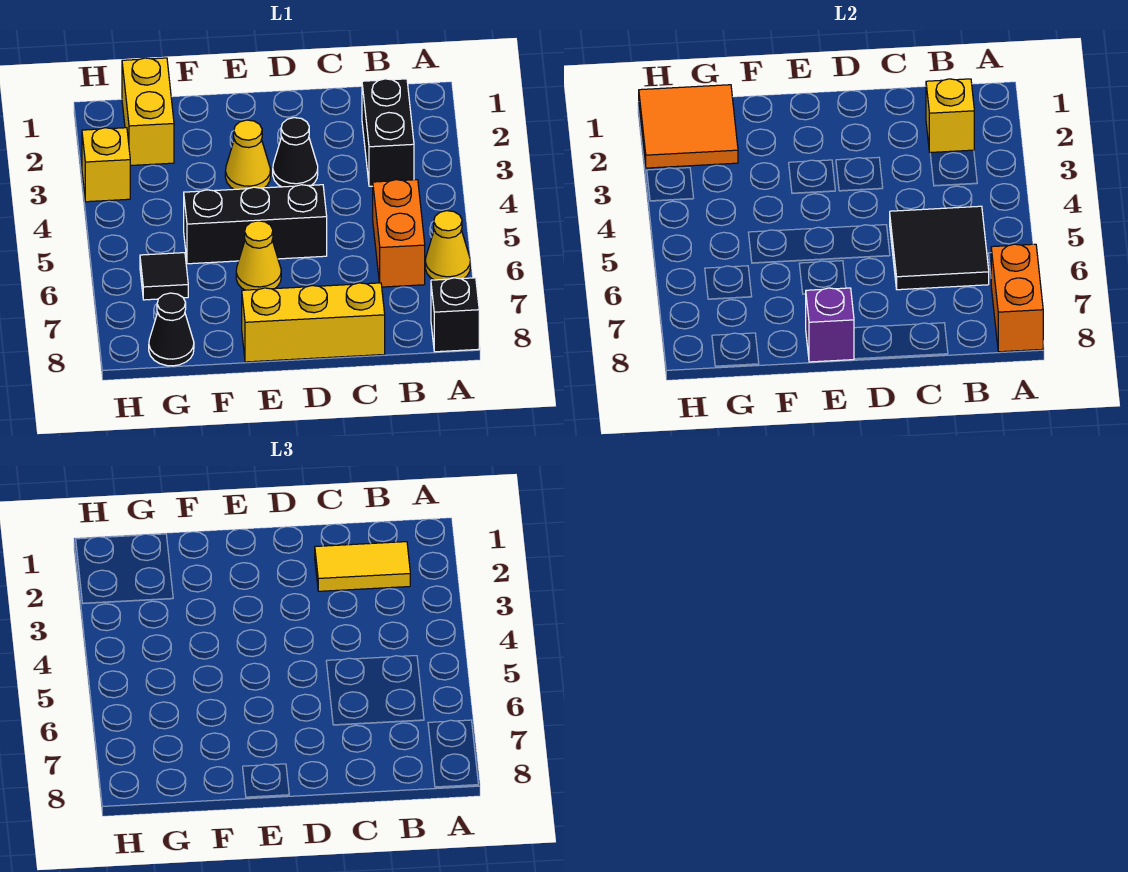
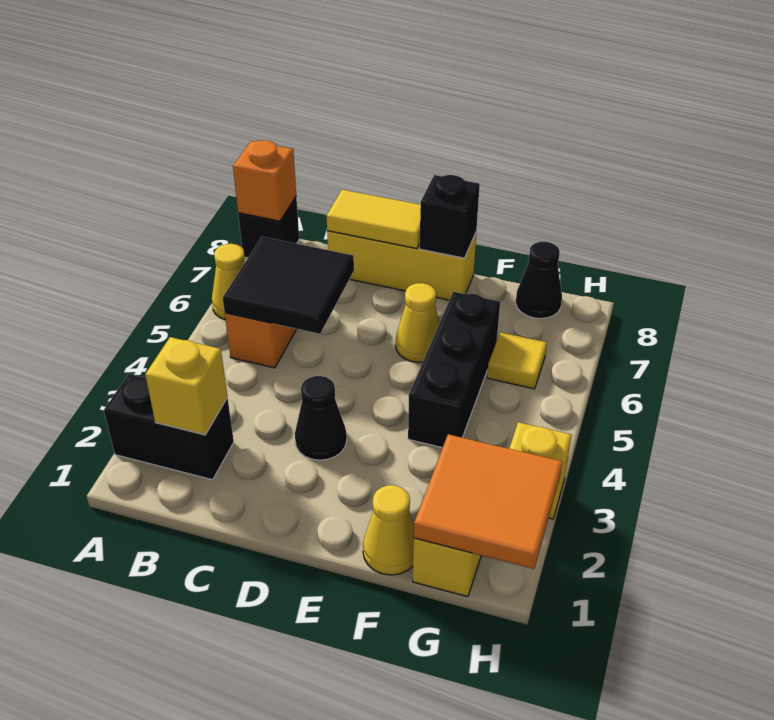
orange brick A7:A8 level 2 -> orange brick A8 level 2
black brick B2:B3 level 1 -> black brick A2:B2 level 1
yellow tile B2:C2 level 3 -> yellow tile C8:D8 level 2
black brick D5:F5 level 1 -> black brick F4:F6 level 1
yellow cone E3 level 1 -> yellow cone F1 level 1
purple brick E8 level 2 -> black brick E8 level 2
black tile G6 level 1 -> yellow tile G6 level 1

